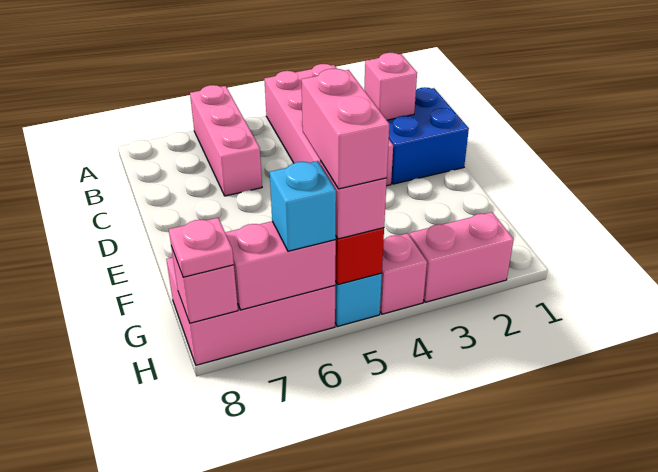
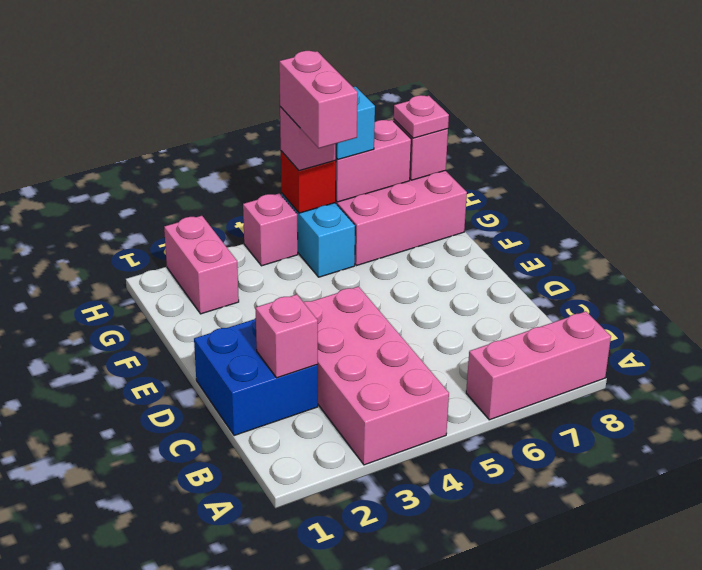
pink brick A6:C6 level 1 -> pink brick A6:A8 level 1
pink brick H2:H3 level 1 -> pink brick G2:H2 level 1

